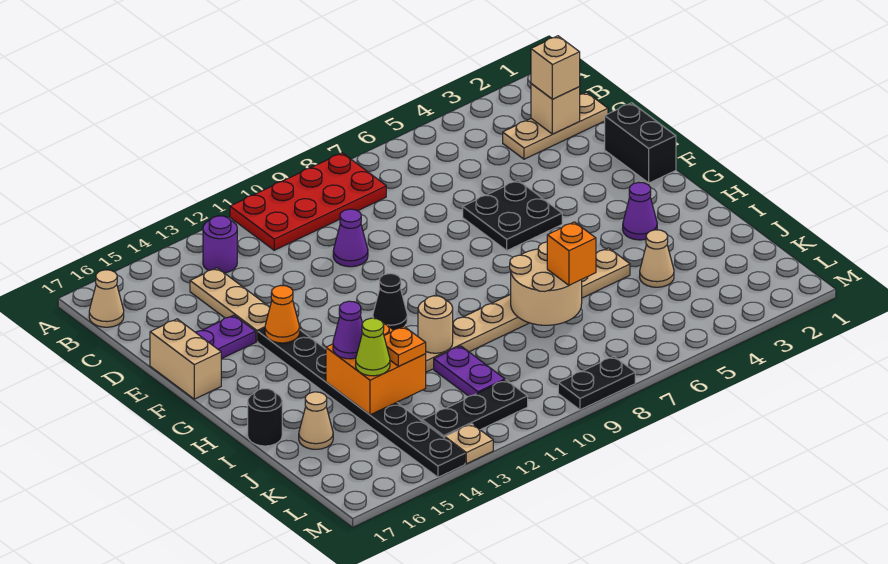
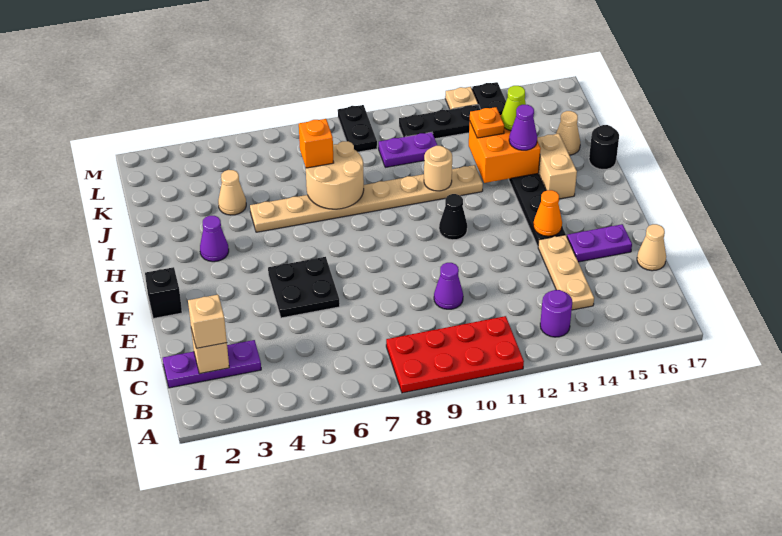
tan cone B17 level 1 -> tan cone D17 level 1
tan plate C1:C3 level 1 -> purple plate C1:C3 level 1
black brick E1:F1 level 1 -> black brick F1 level 1
tan brick E17:F17 level 1 -> tan brick H15:I15 level 1
purple plate J11:K11 level 1 -> purple plate K10:K11 level 1
black plate M8:M9 level 1 -> black plate L9:M9 level 1

